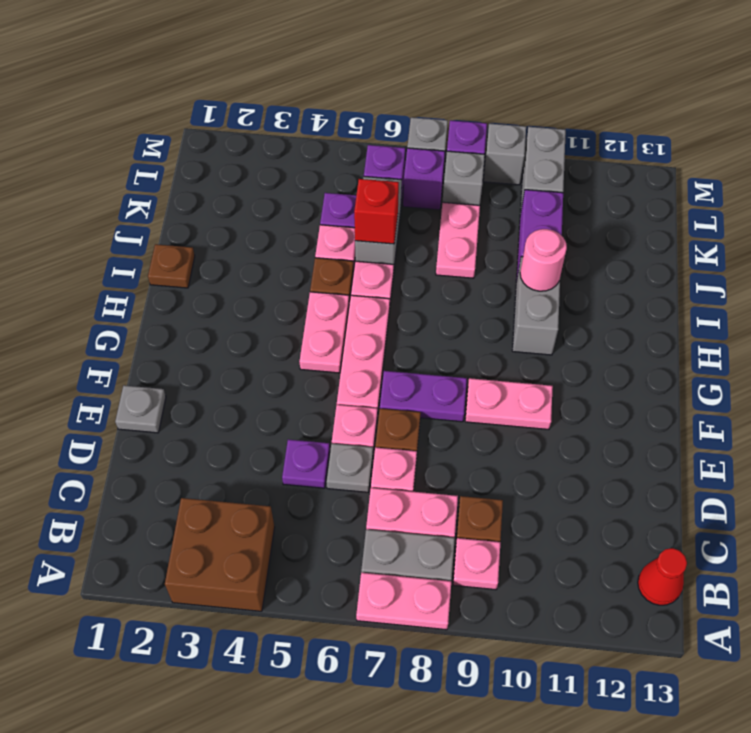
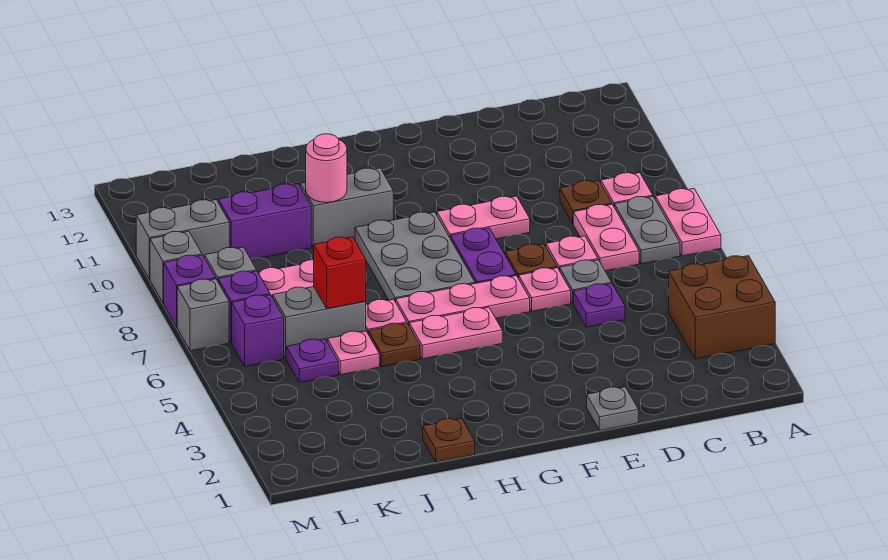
red cone B13 level 1 -> none
pink plate F9:F10 level 1 -> pink plate E9:F9 level 1
none -> grey plate G7:H9 level 1

